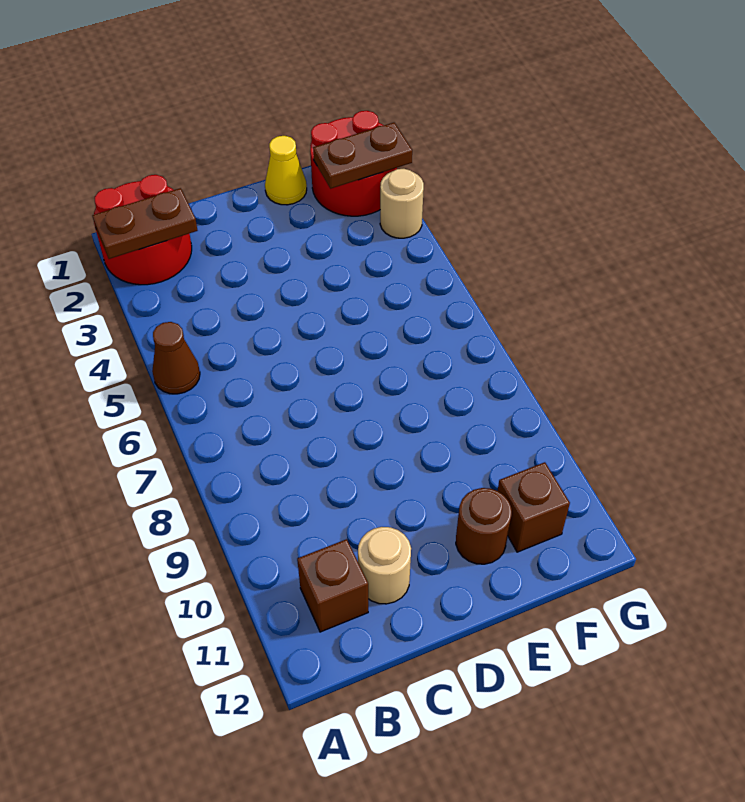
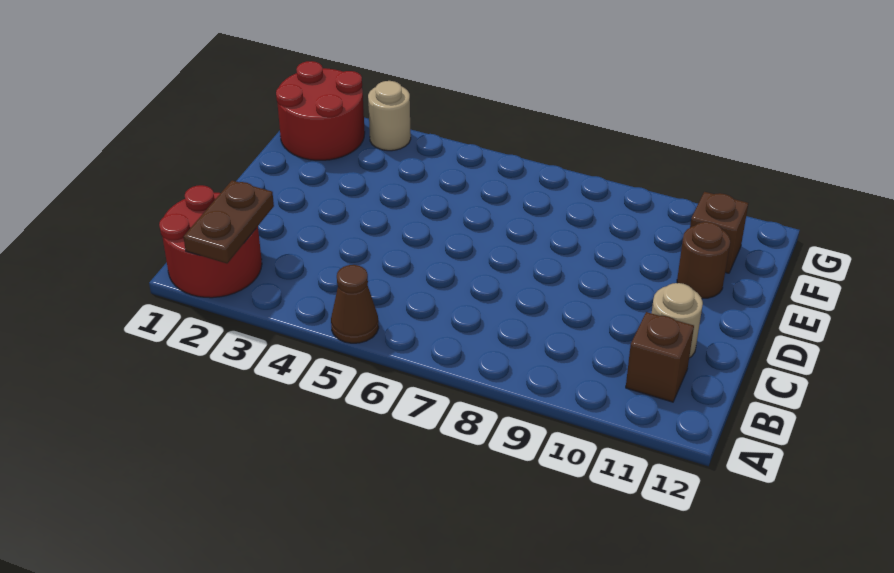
yellow cone E1 level 1 -> none
brown plate F2:G2 level 2 -> none

